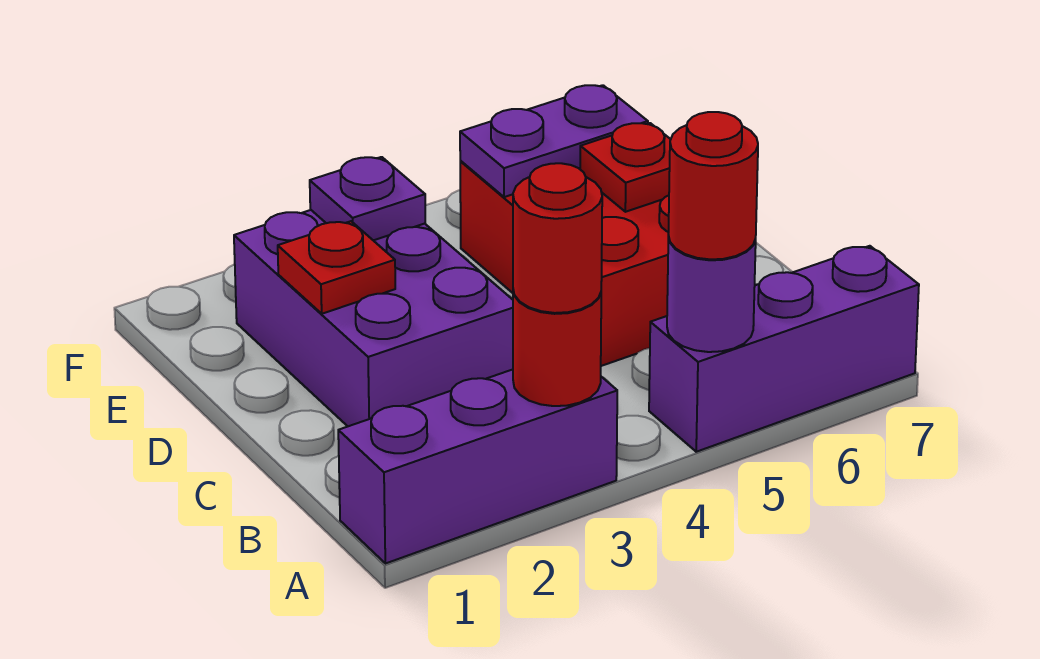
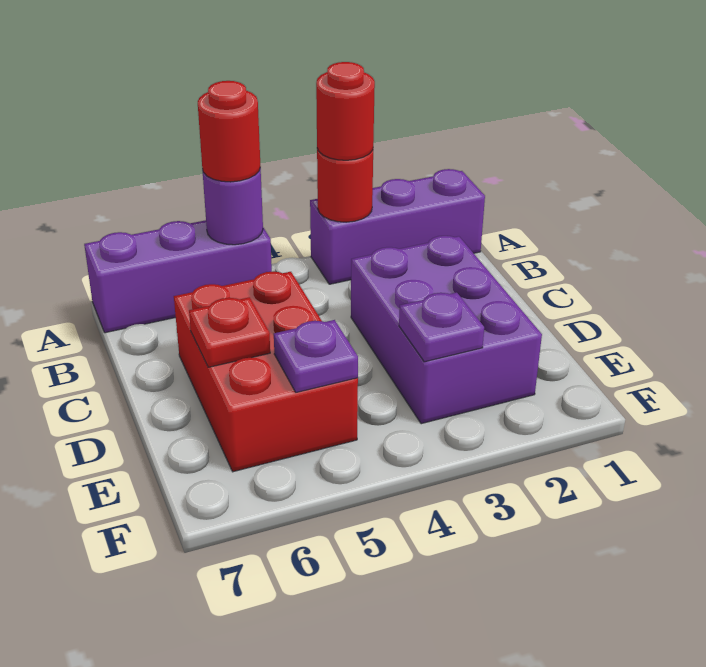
red plate D2 level 2 -> none
purple plate E5:E6 level 2 -> purple plate E5 level 2

